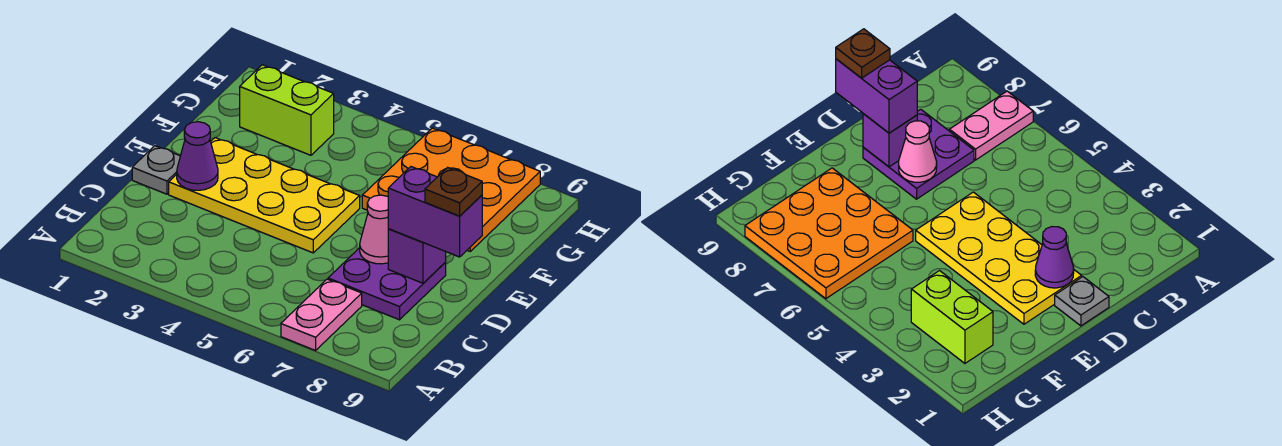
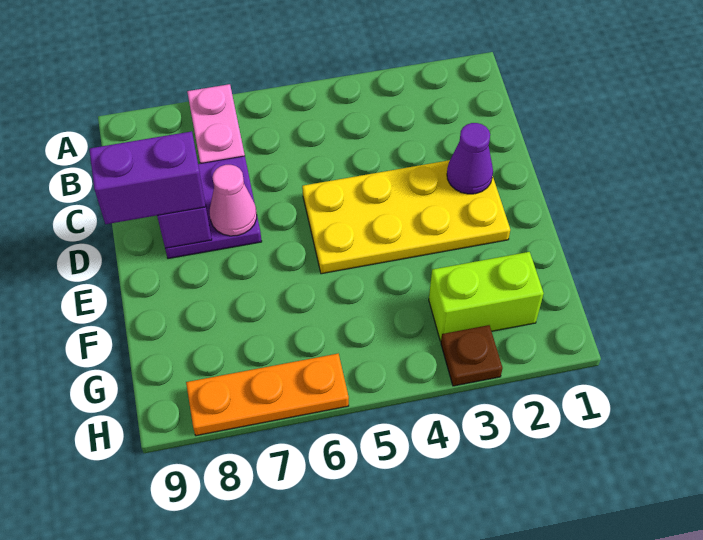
grey plate D1 level 1 -> none
brown plate D9 level 4 -> brown plate H3 level 1
orange plate F6:H8 level 1 -> orange plate H6:H8 level 1

